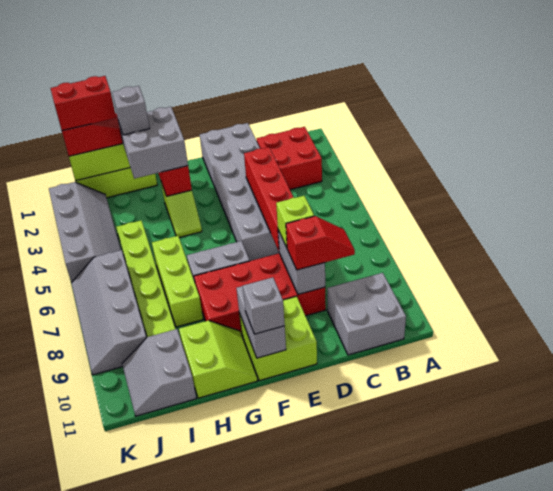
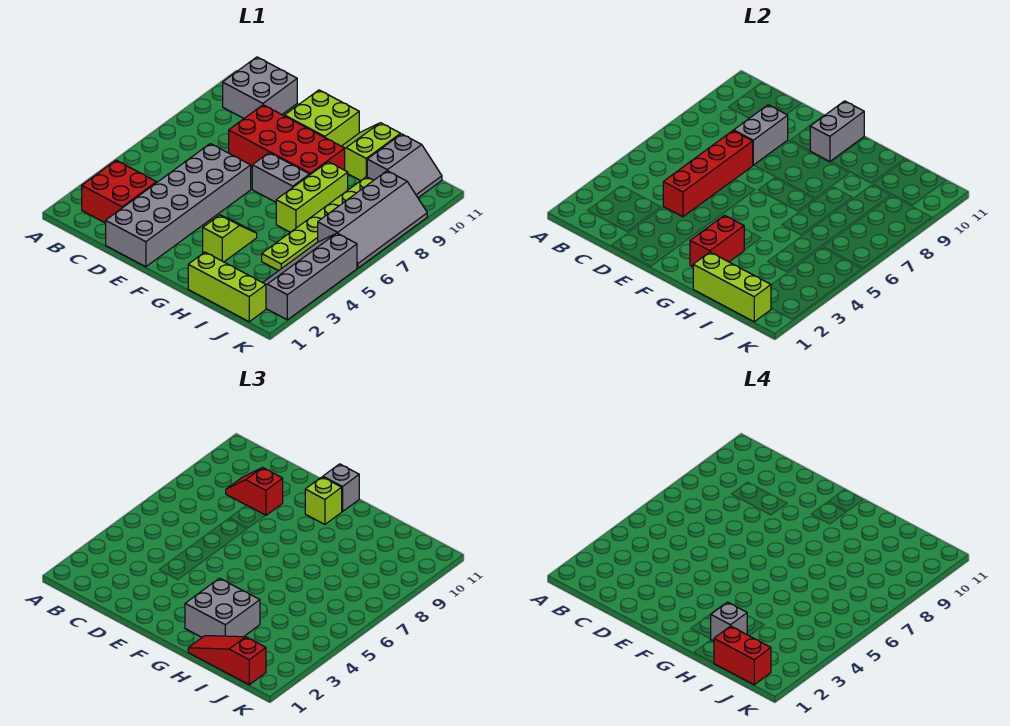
lime brick D8 level 3 -> lime brick F10 level 3

